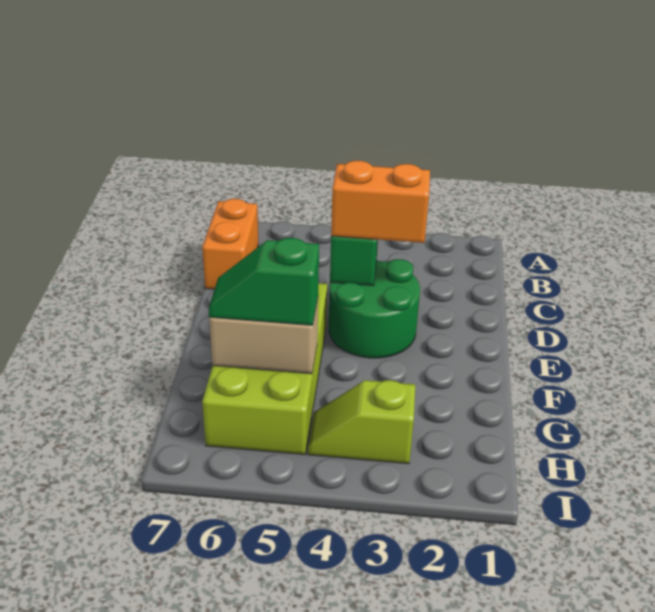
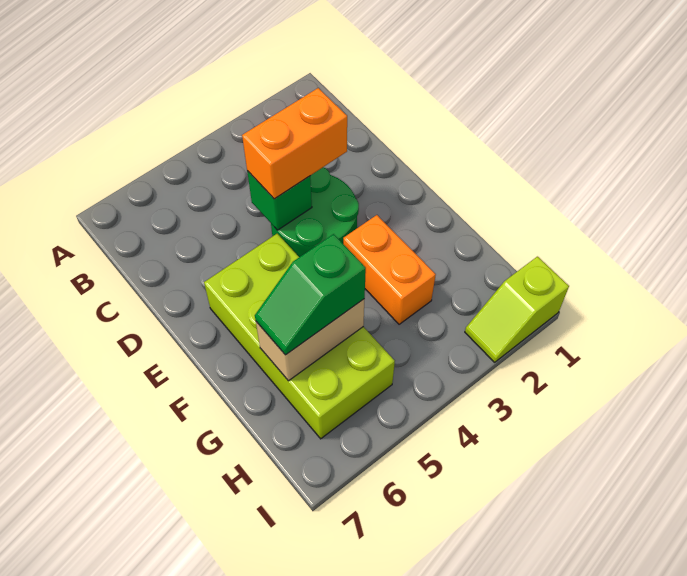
orange brick B7:C7 level 1 -> orange brick F3:G3 level 1
lime slope H3:H4 level 1 top 3 -> lime slope I1:I2 level 1 top 1

